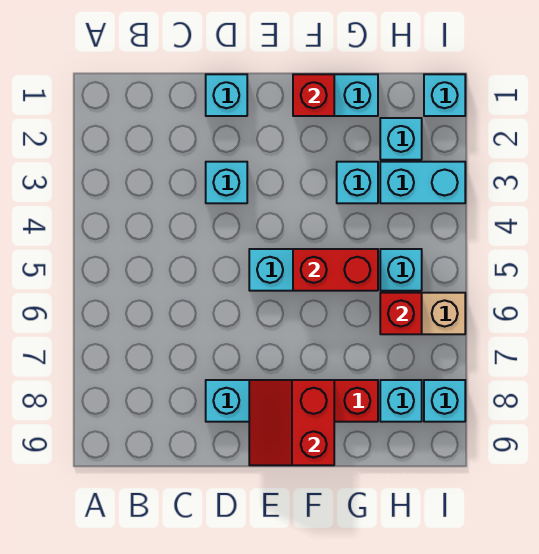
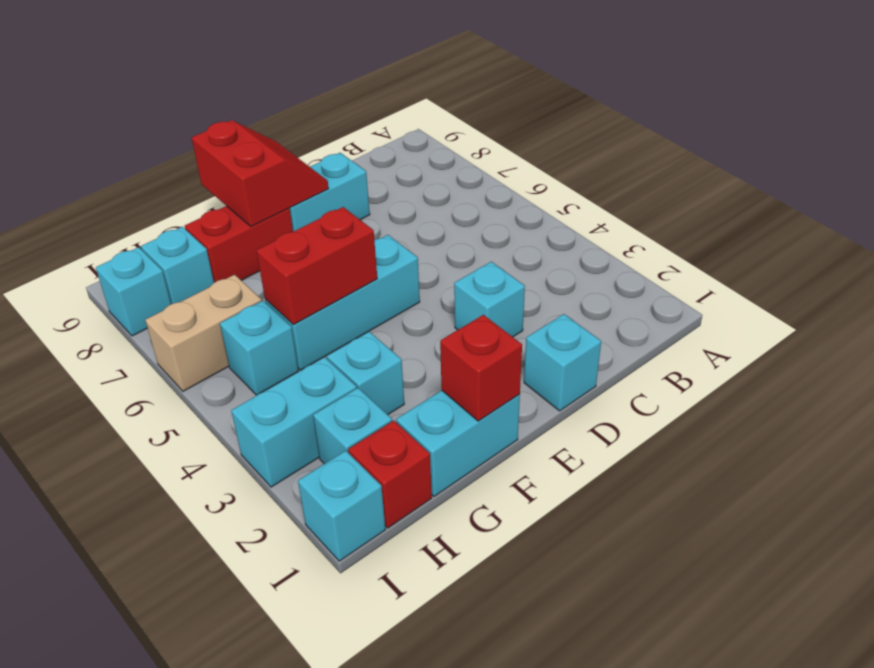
red brick H6 level 2 -> red brick H1 level 1

